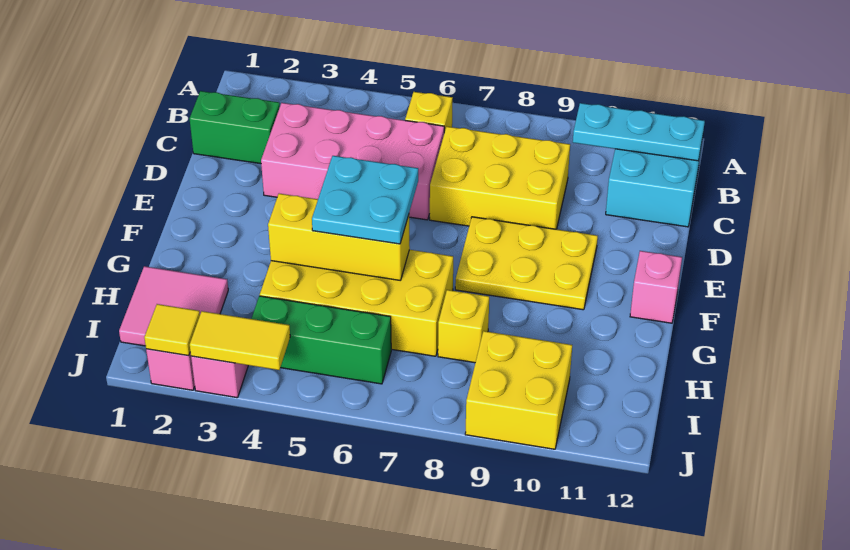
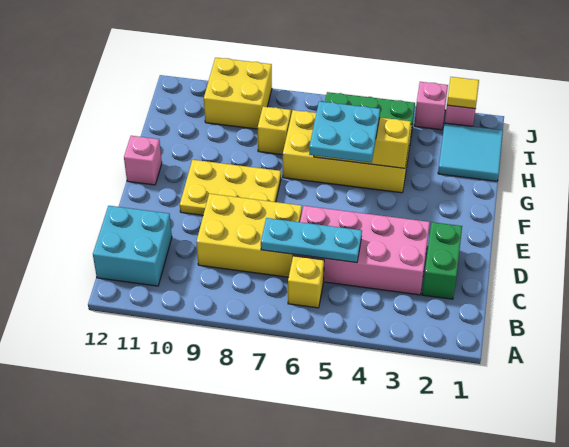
cyan plate B10:B12 level 2 -> cyan plate C5:C7 level 2
green brick C1:C2 level 1 -> green brick C2:D2 level 1
pink tile H1:I2 level 1 -> cyan tile H1:I2 level 1
yellow tile J3:J4 level 2 -> none

